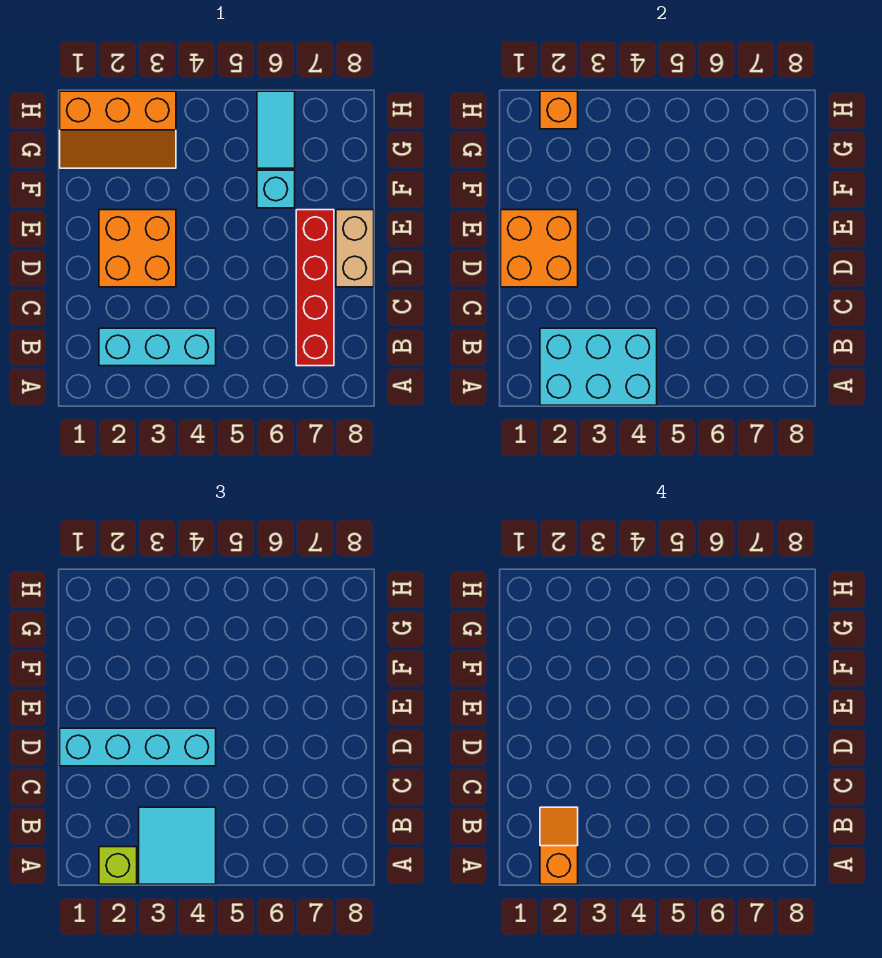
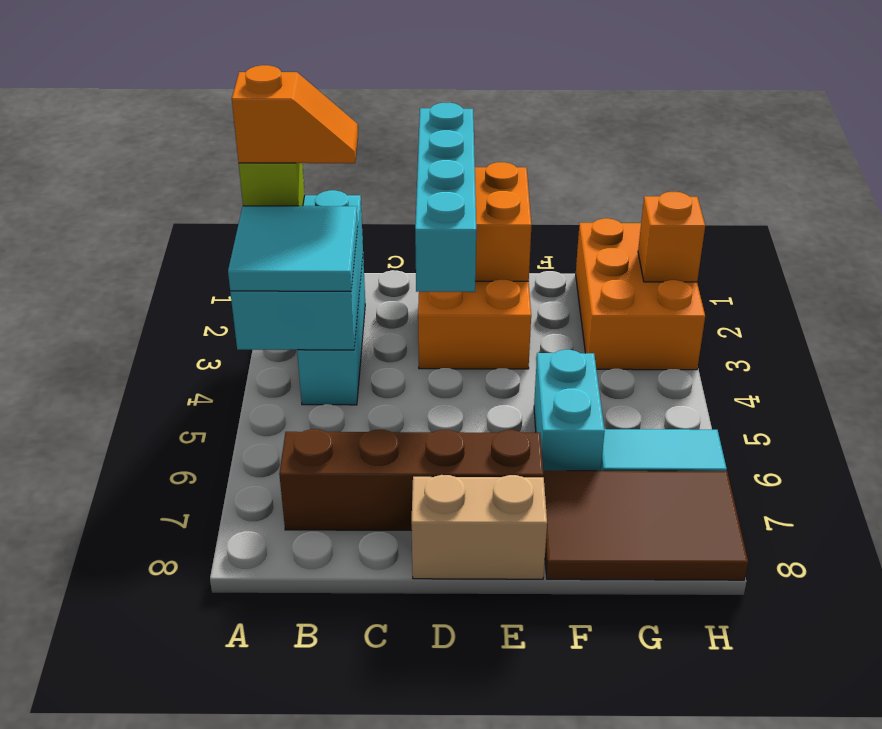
red brick B7:E7 level 1 -> brown brick B7:E7 level 1
cyan brick F6 level 1 -> cyan brick F5:F6 level 1
none -> brown tile F7:H8 level 1
orange slope G1:H3 level 1 top H -> orange brick G1:H3 level 1

